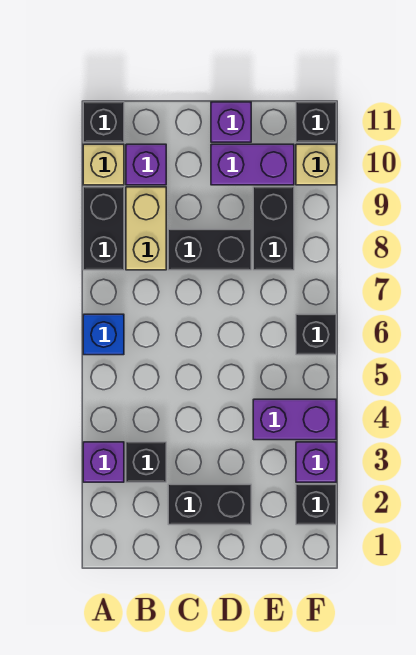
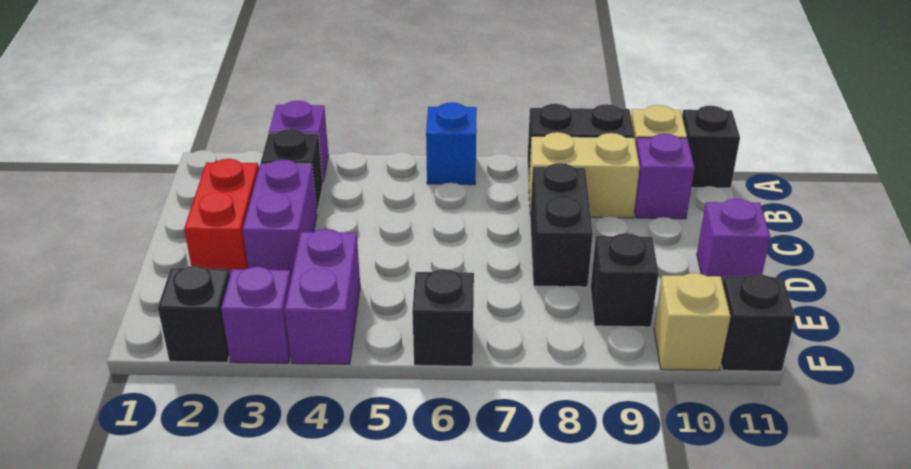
black brick C2:D2 level 1 -> red brick C2:D2 level 1
purple brick D10:E10 level 1 -> purple brick C3:D3 level 1
black brick E8:E9 level 1 -> black brick E9 level 1

